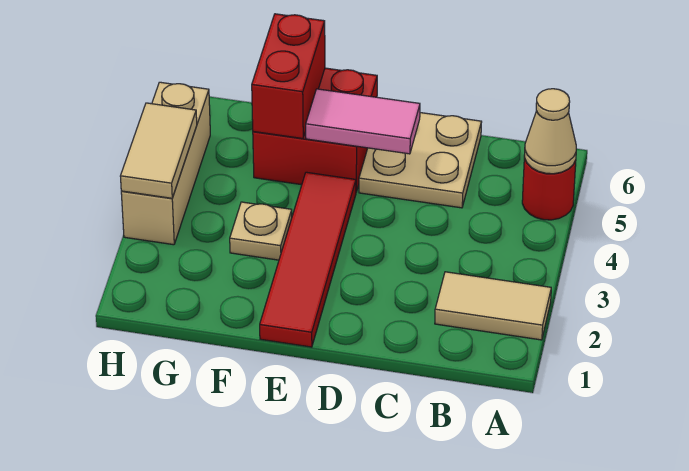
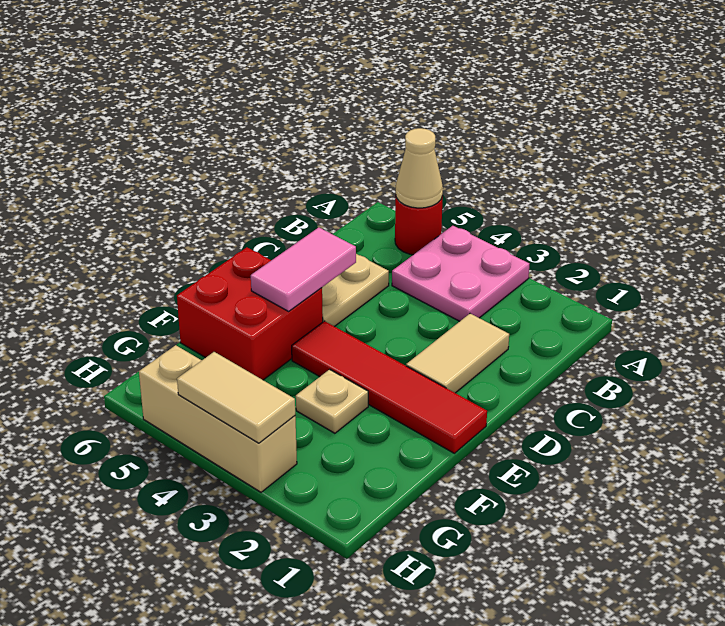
tan tile A2:B2 level 1 -> tan tile C2:D2 level 1
none -> pink plate A3:B4 level 1
red brick F5:F6 level 2 -> none

